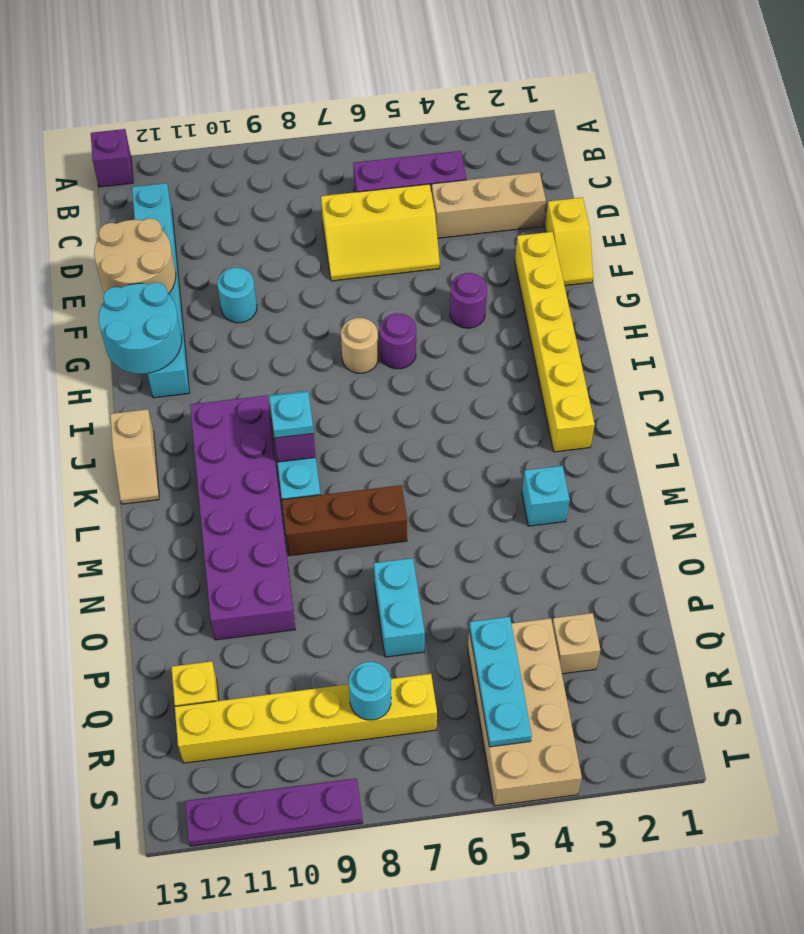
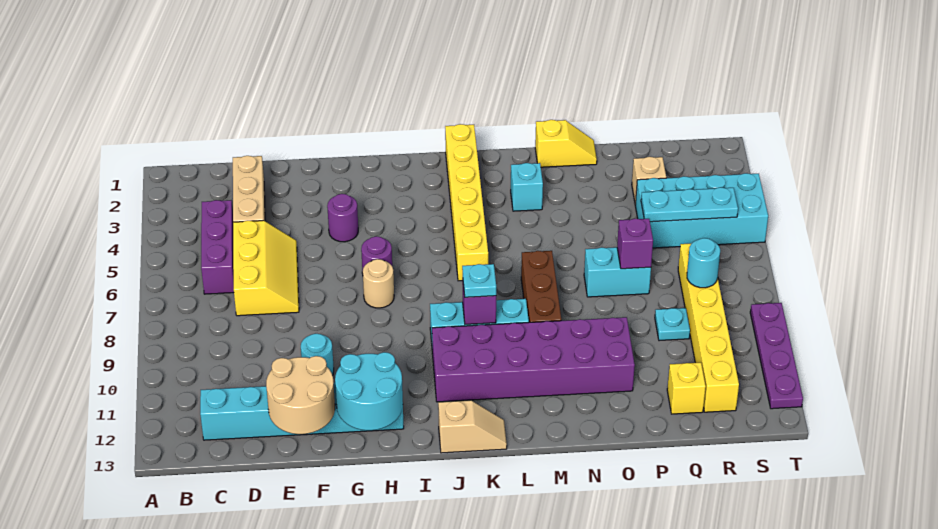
purple brick A13 level 1 -> purple brick P7 level 2
yellow slope E1:F1 level 1 top E -> yellow slope N1:O1 level 1 top N
yellow brick F2:K2 level 1 -> yellow brick K1:K6 level 1
tan brick Q4:T5 level 1 -> cyan brick Q4:T5 level 1
none -> cyan plate Q9 level 1

